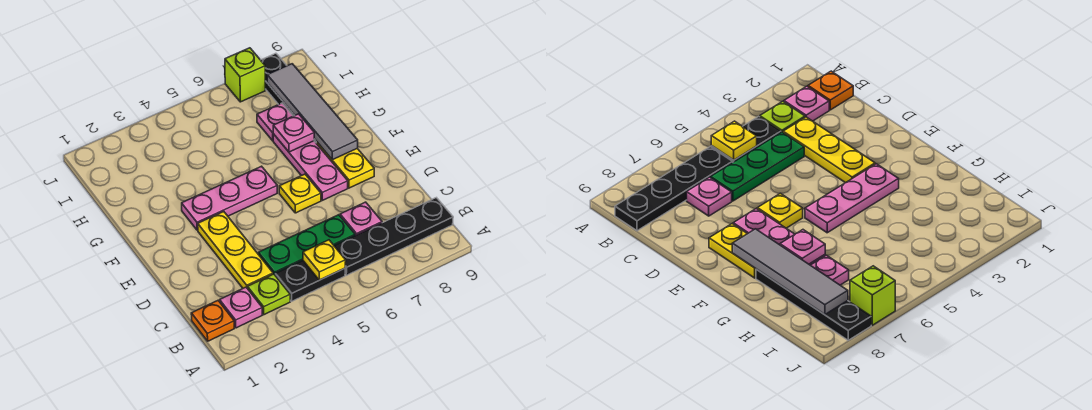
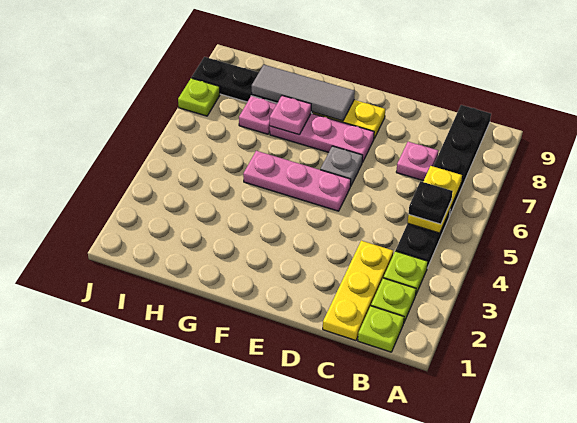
orange plate B1 level 1 -> lime plate B1 level 1
pink plate B2 level 1 -> lime plate B2 level 1
yellow plate B5 level 2 -> yellow plate B5:B6 level 2
none -> black plate B5 level 3
yellow plate C3:E3 level 1 -> yellow plate C1:C3 level 1
green plate C4:C6 level 1 -> none
yellow plate E6 level 1 -> grey plate E6 level 1
pink plate F3:F5 level 1 -> pink plate E5:G5 level 1
grey tile F8:I8 level 2 -> grey tile F8:H8 level 2
lime brick J7 level 1 -> lime plate J7 level 1

